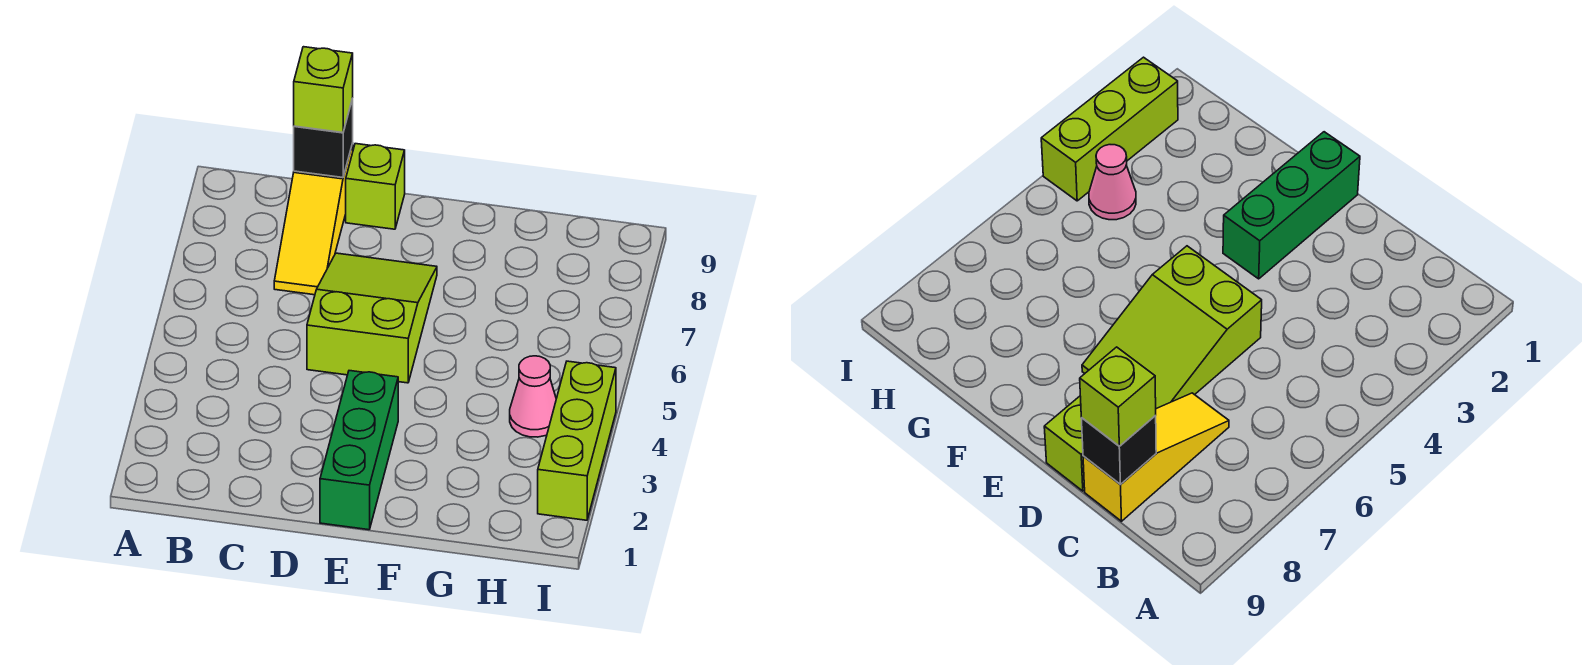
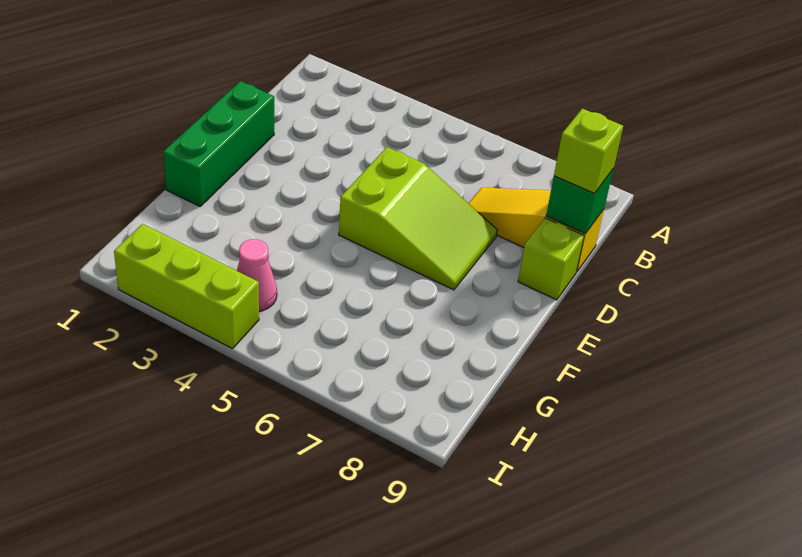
black brick C9 level 2 -> green brick C9 level 2
green brick E1:E3 level 1 -> green brick D1:F1 level 1

